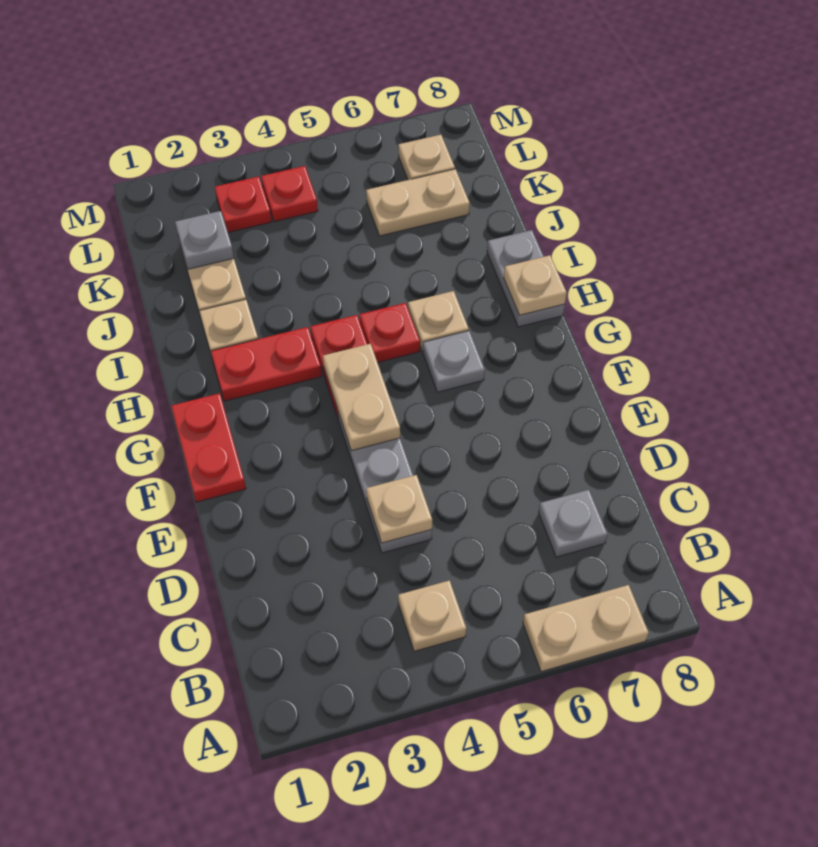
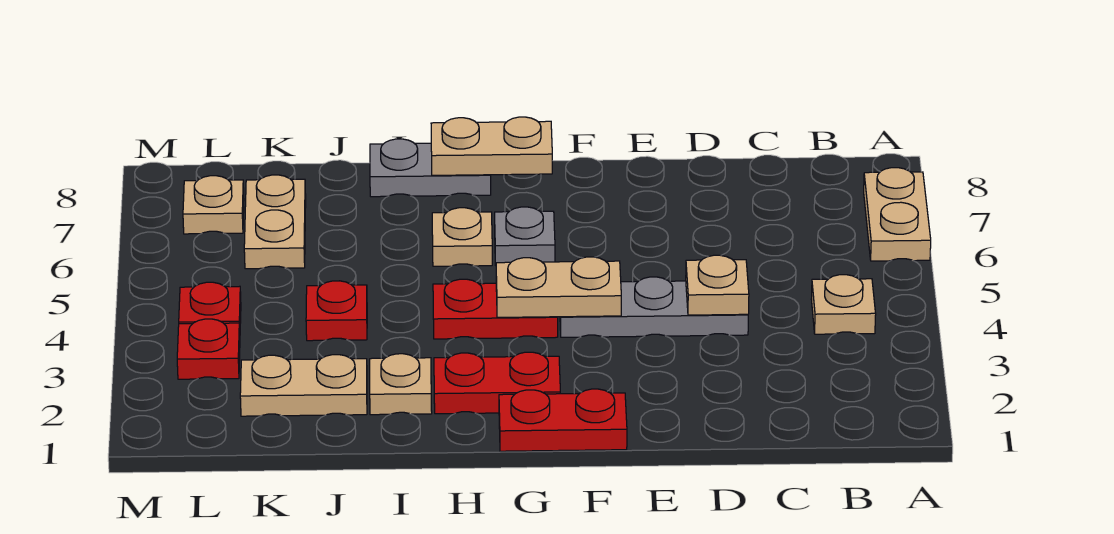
grey plate C7 level 1 -> none
red plate H2:H3 level 1 -> red plate G2:H2 level 1
red plate H5 level 1 -> red plate J4 level 1
tan plate H8 level 2 -> tan plate G8:H8 level 2
grey plate K2 level 2 -> none

